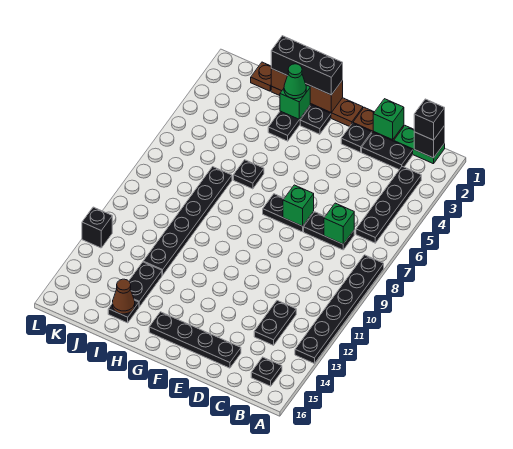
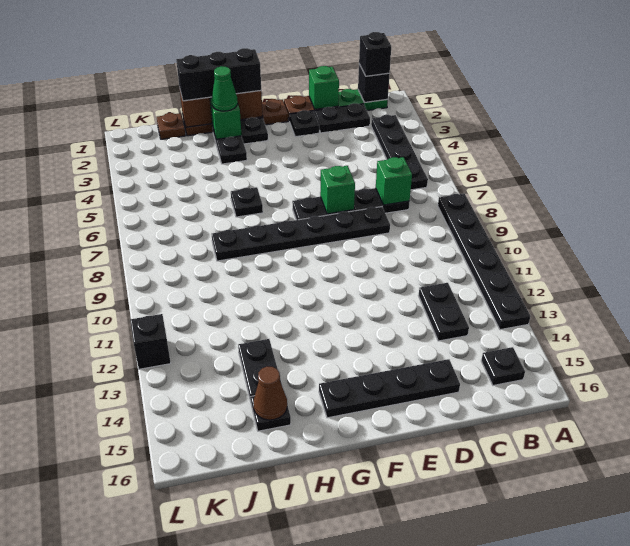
black plate I7:I12 level 1 -> black plate D8:I8 level 1

